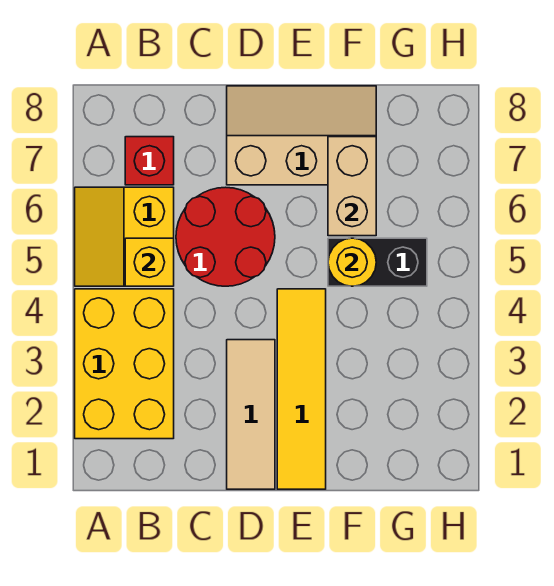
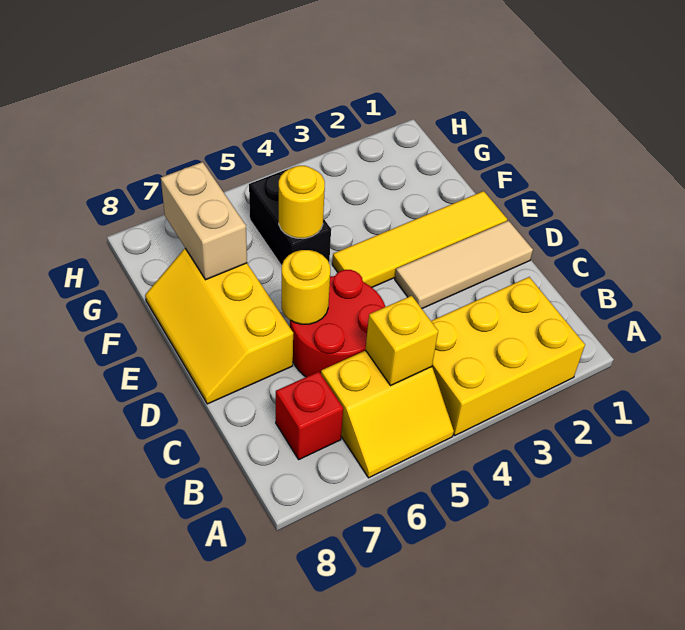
none -> yellow round brick D6 level 2
tan slope D7:F8 level 1 top 7 -> yellow slope D7:F8 level 1 top 7
tan brick F6:F7 level 2 -> tan brick F7:G7 level 2

